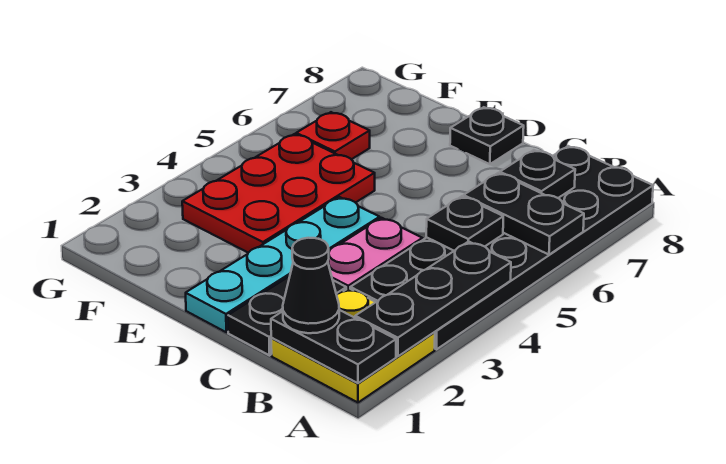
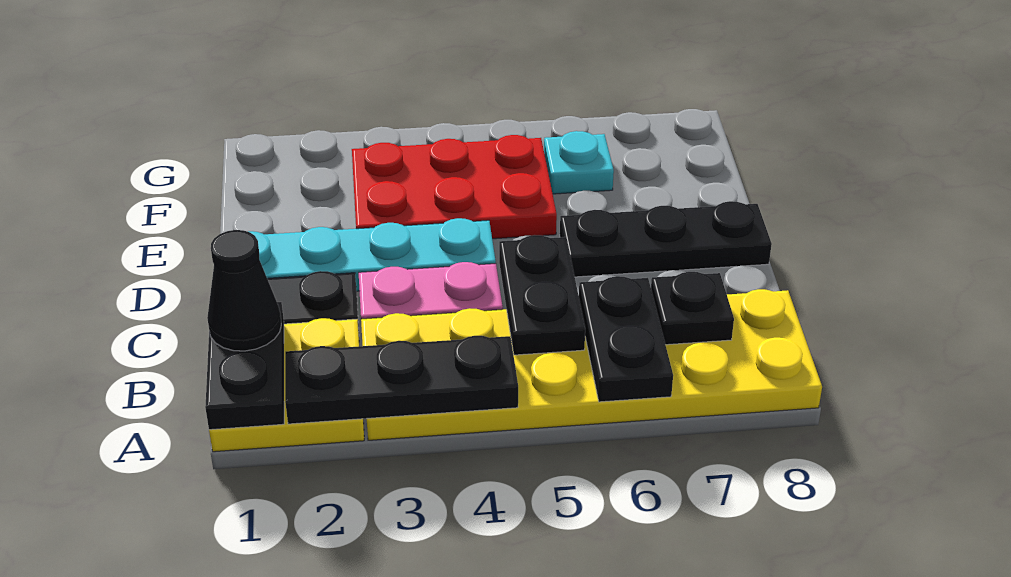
black plate A3:B8 level 1 -> yellow plate A3:B8 level 1
black plate B5 level 2 -> black plate B5:C5 level 2
black plate D8 level 1 -> black plate D6:D8 level 1
red plate F6 level 1 -> cyan plate F6 level 1

